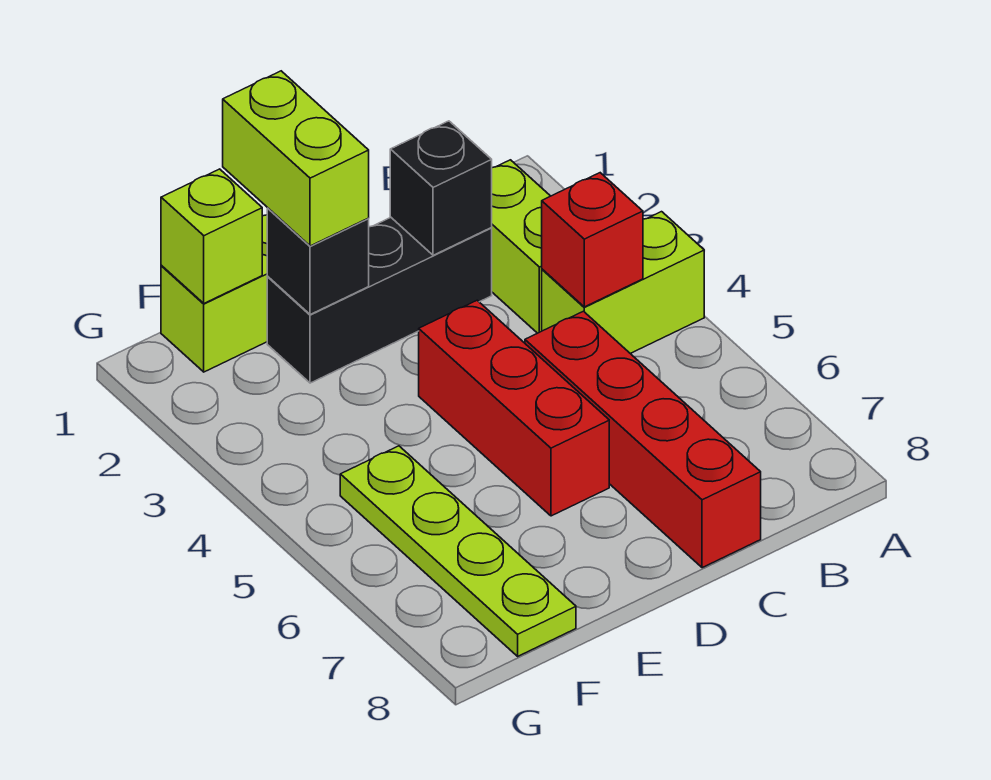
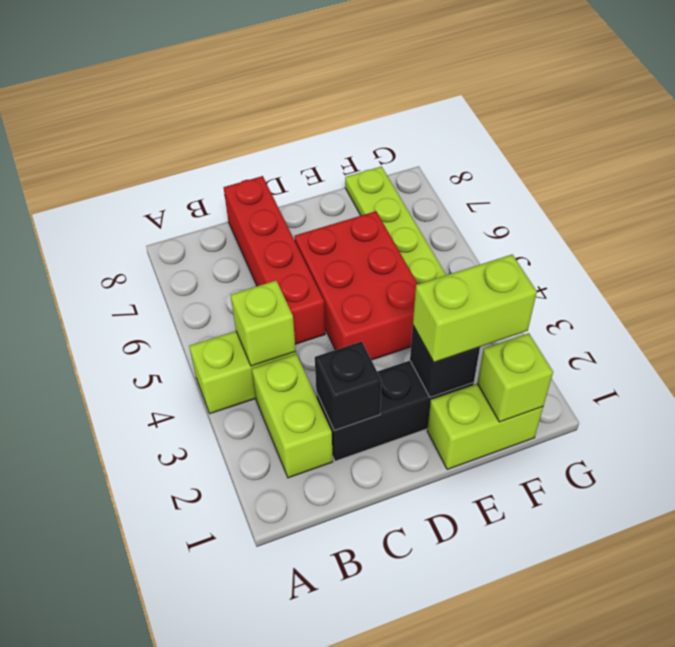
red brick B4 level 2 -> lime brick B4 level 2
red brick D4:D6 level 1 -> red brick D4:E6 level 1
lime brick E1:E2 level 3 -> lime brick E2:F2 level 3

